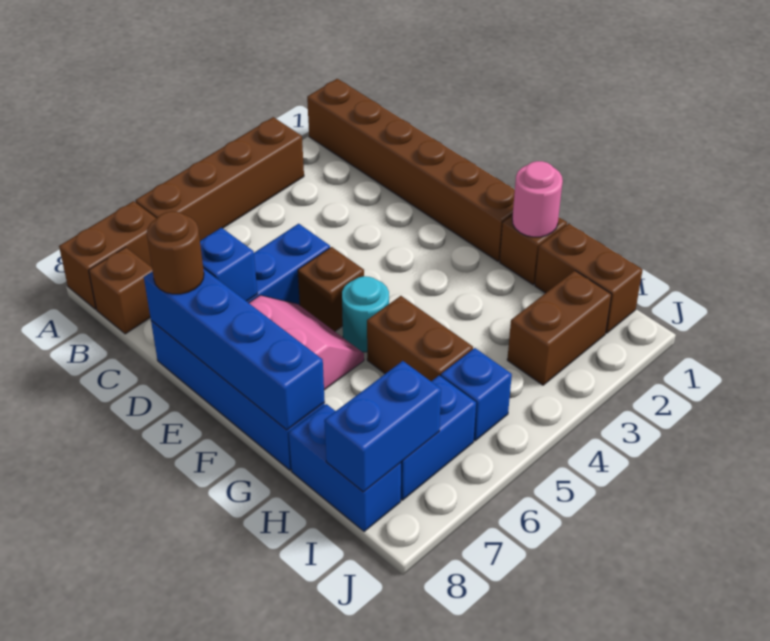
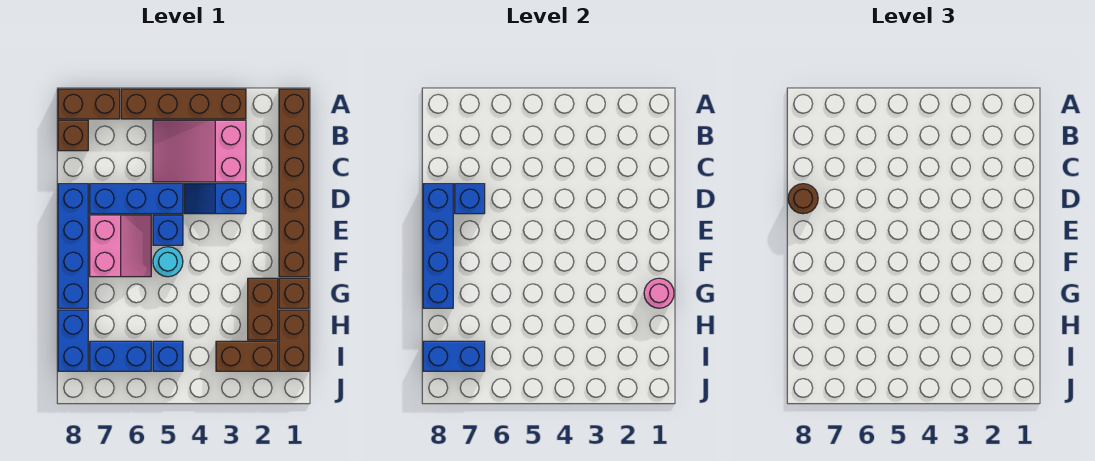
none -> pink slope B3:C5 level 1 top 3
none -> blue slope D3:D4 level 1 top 3
brown brick E5 level 1 -> blue brick E5 level 1
brown brick G5:H5 level 1 -> brown brick G2:H2 level 1

